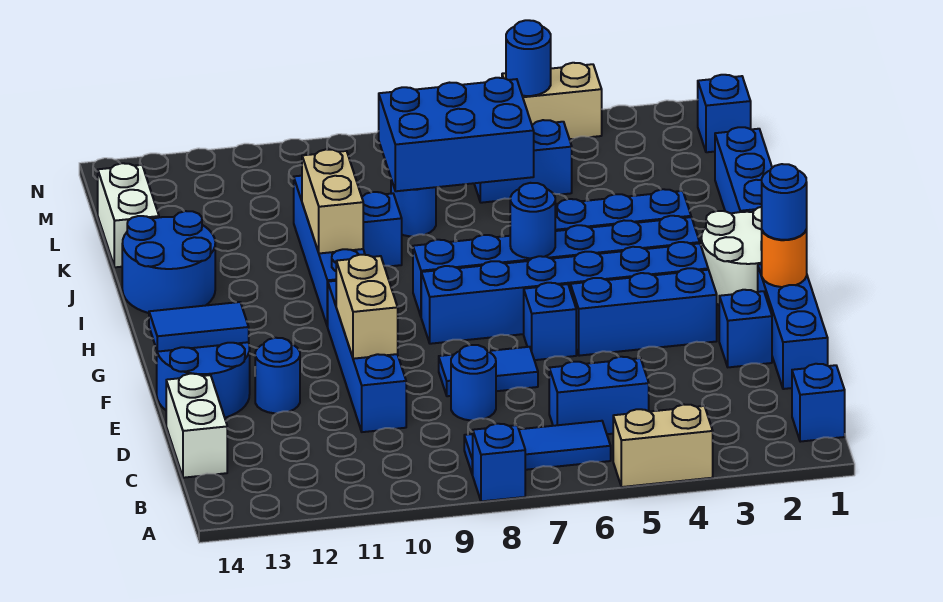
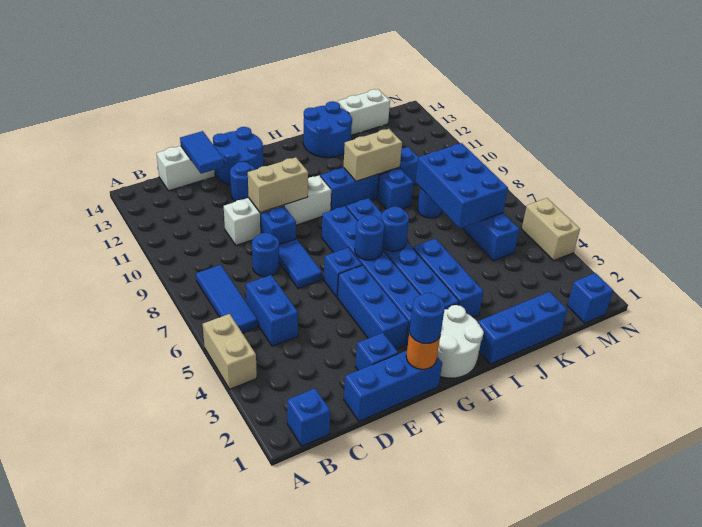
blue brick A8 level 1 -> blue brick E9 level 1
blue brick D10:G10 level 1 -> white brick D10:G10 level 1
blue tile F13:F14 level 2 -> blue tile D13:D14 level 2
blue round brick N5 level 2 -> blue round brick G6 level 2

